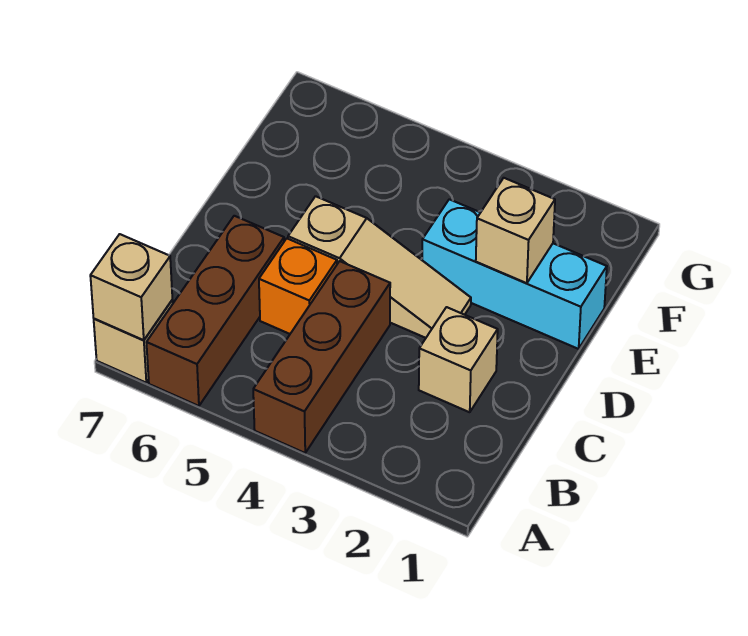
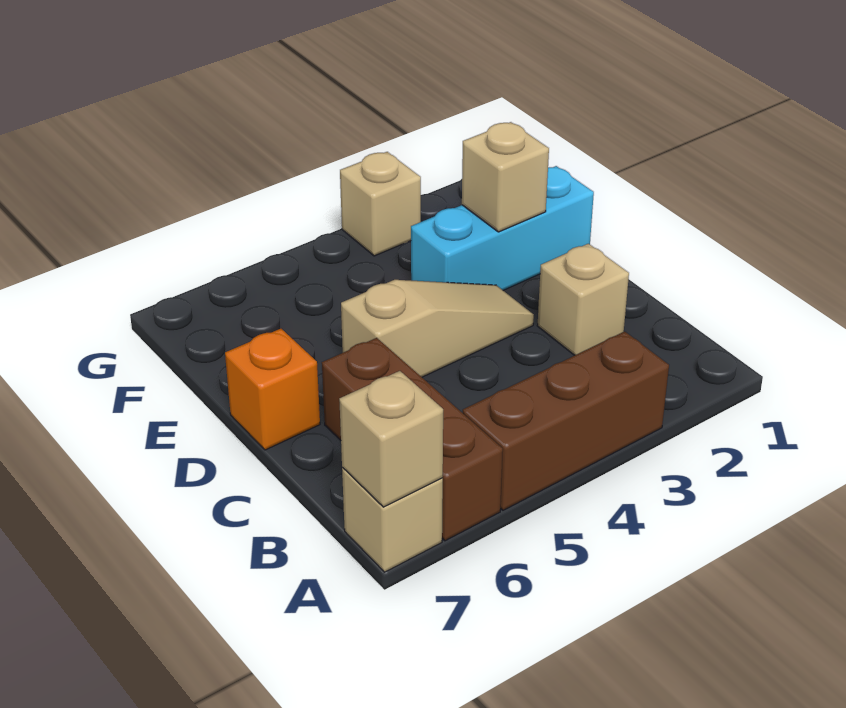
brown brick A4:C4 level 1 -> brown brick A3:A5 level 1
orange brick C5 level 1 -> orange brick D7 level 1
none -> tan brick G3 level 1

